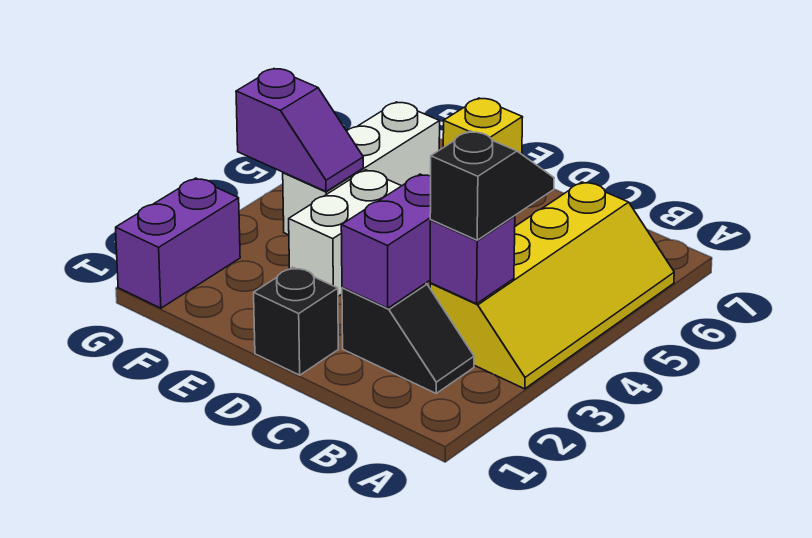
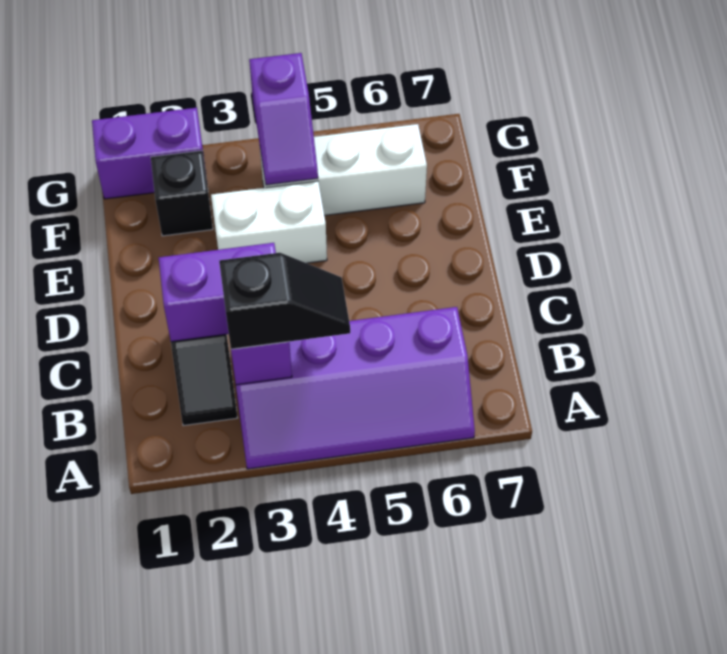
yellow slope A3:B6 level 1 top B -> purple slope A3:B6 level 1 top B
black brick D1 level 1 -> black brick F2 level 1
yellow brick E7 level 1 -> none

